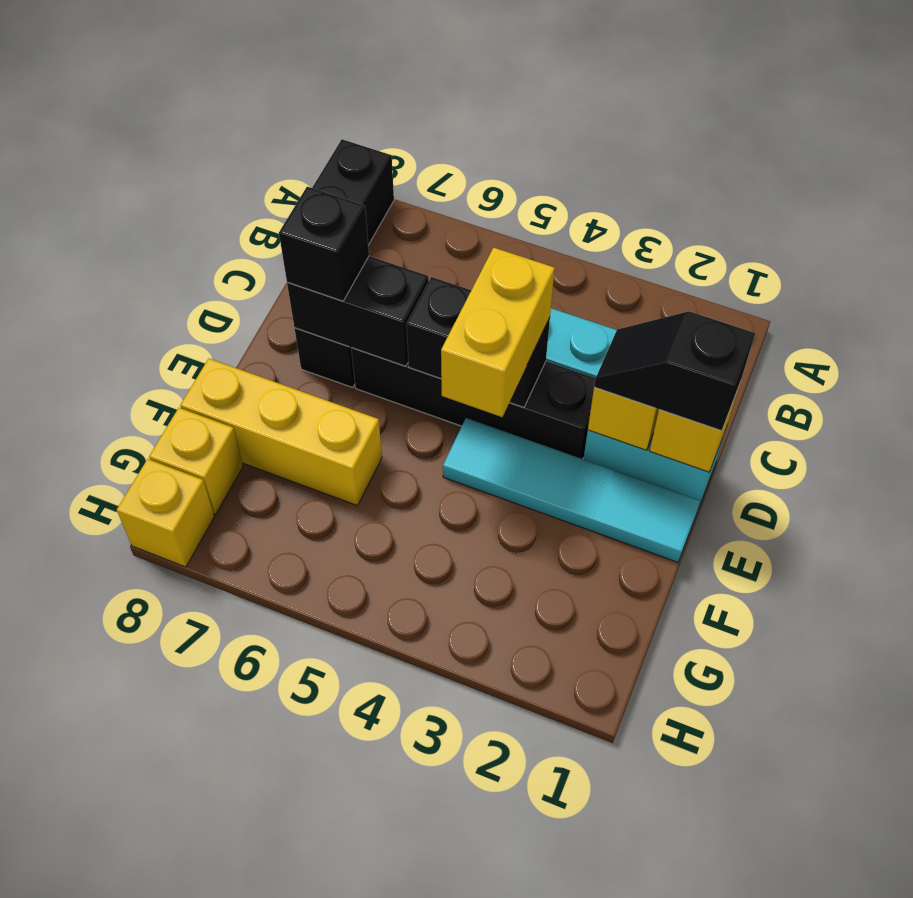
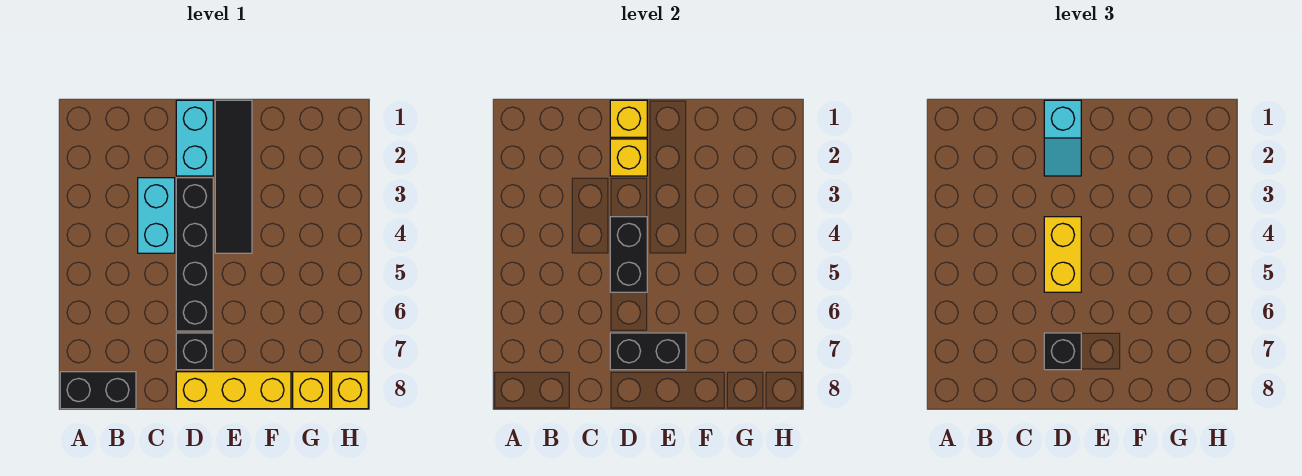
black slope D1:D2 level 3 top 1 -> cyan slope D1:D2 level 3 top 1
yellow brick D4:E4 level 3 -> yellow brick D4:D5 level 3
black brick D6:D7 level 2 -> black brick D7:E7 level 2
cyan tile E1:E4 level 1 -> black tile E1:E4 level 1
yellow brick F6:F8 level 1 -> yellow brick D8:F8 level 1

